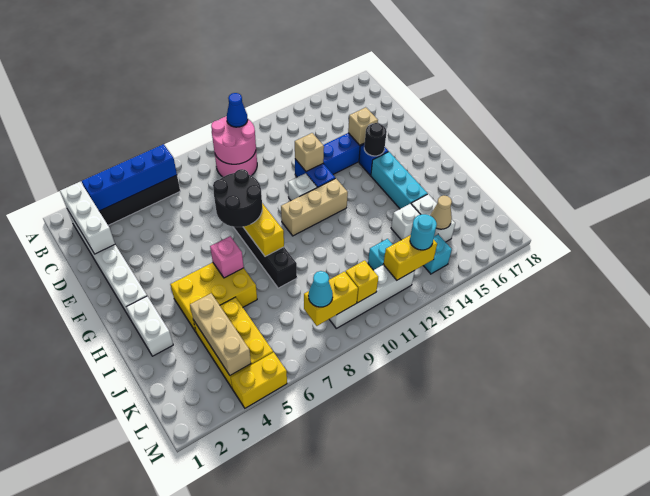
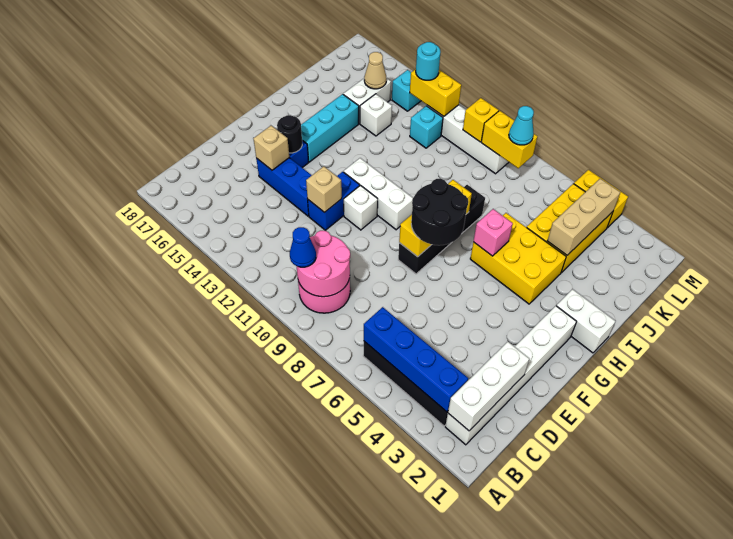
tan brick G10:G12 level 1 -> white brick G10:G12 level 1
white brick H2:I2 level 1 -> white brick H1:H2 level 1

